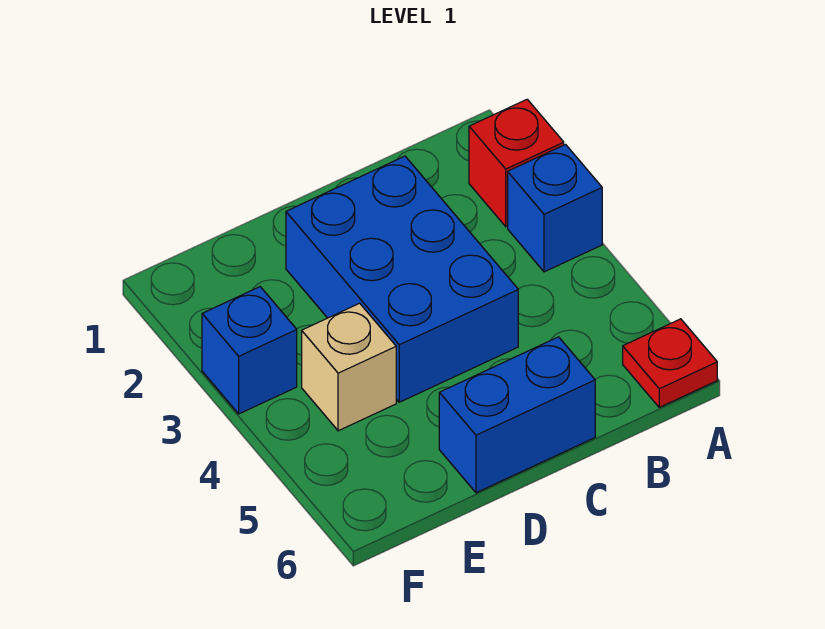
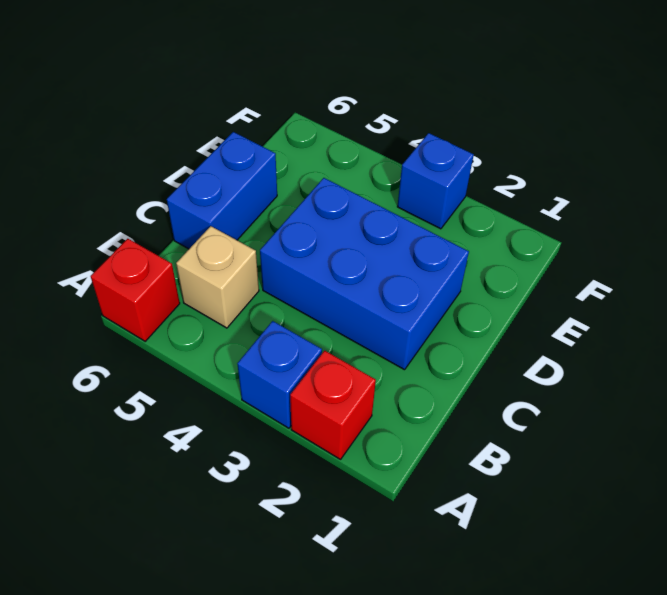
red plate A6 level 1 -> red brick A6 level 1
tan brick E4 level 1 -> tan brick B5 level 1

